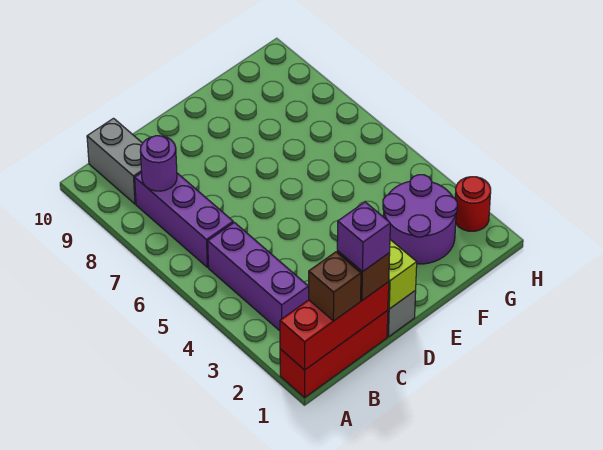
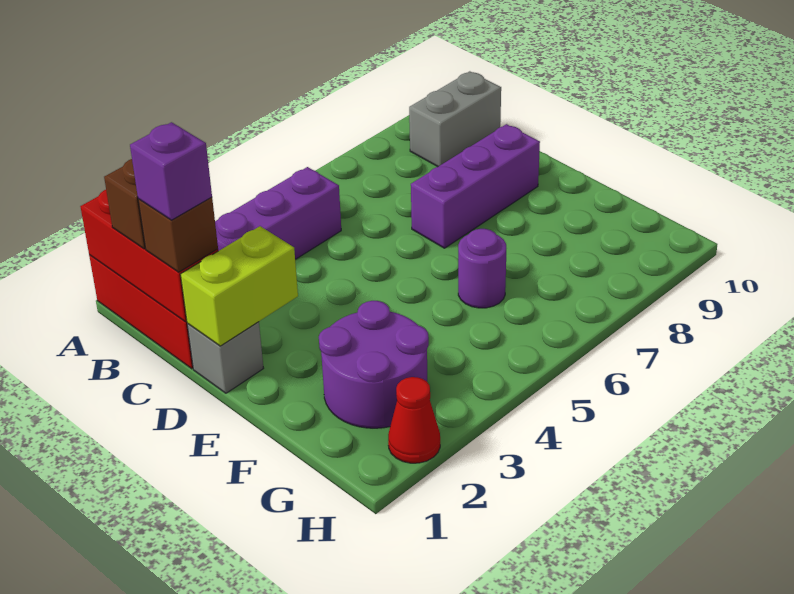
purple brick B6:B8 level 1 -> purple brick D7:D9 level 1
purple round brick B8 level 2 -> purple round brick F6 level 1
red round brick H2 level 1 -> red cone H2 level 1

